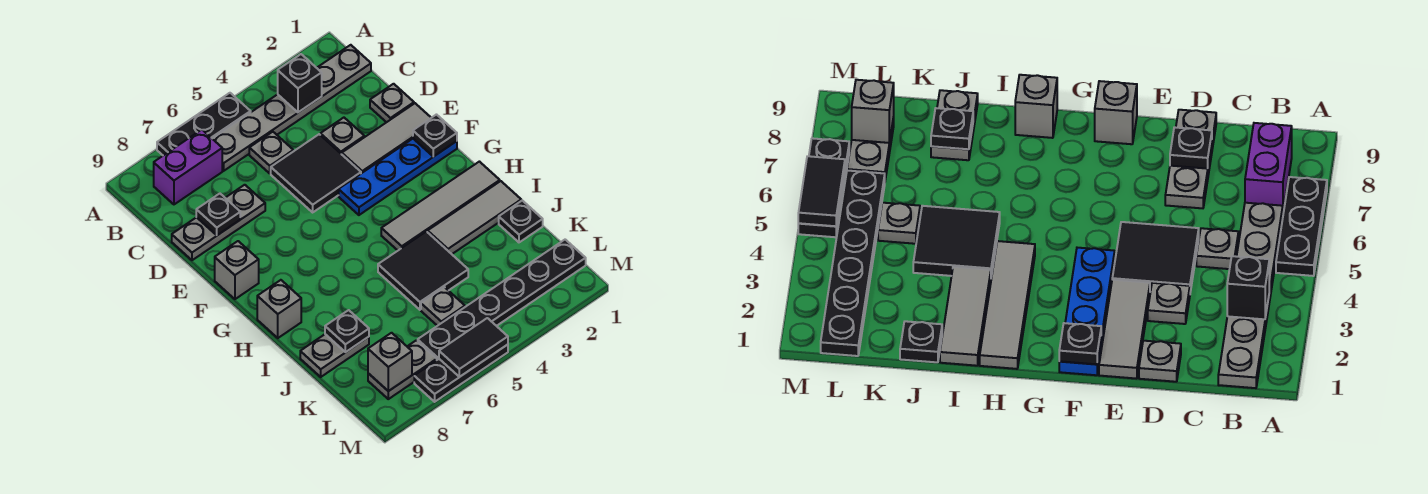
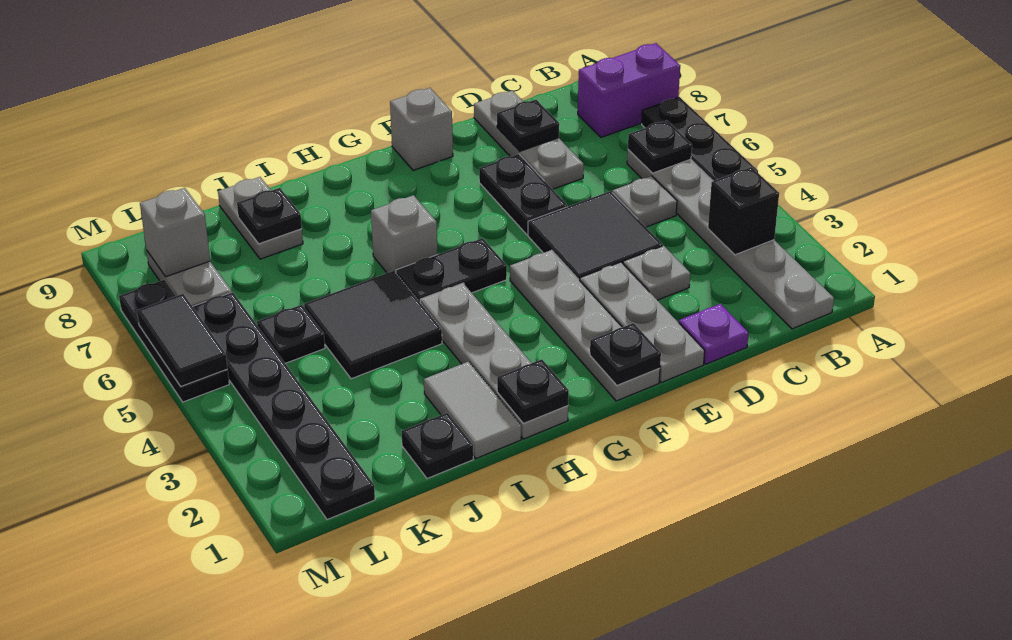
none -> black plate B6 level 2
purple brick B7:B8 level 1 -> purple brick A8:B8 level 1
grey plate D1 level 1 -> purple plate D1 level 1
grey tile E1:E3 level 1 -> grey plate E1:E3 level 1
none -> black plate E6:E7 level 1
blue plate F1:F4 level 1 -> grey plate F1:F4 level 1
none -> black plate G5:H5 level 1
grey tile H1:H4 level 1 -> grey plate H1:H4 level 1
none -> black plate H1 level 2
grey brick H9 level 1 -> grey brick H6 level 1
grey tile I1:I3 level 1 -> grey tile I1:I2 level 1
grey plate K5 level 1 -> black plate K5 level 1

